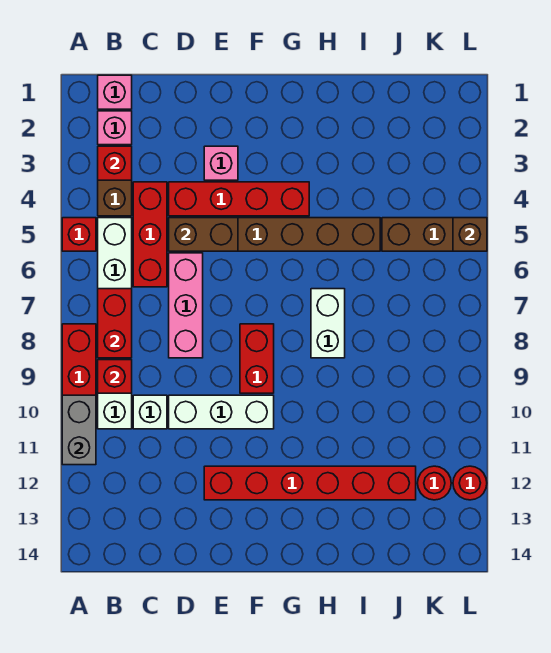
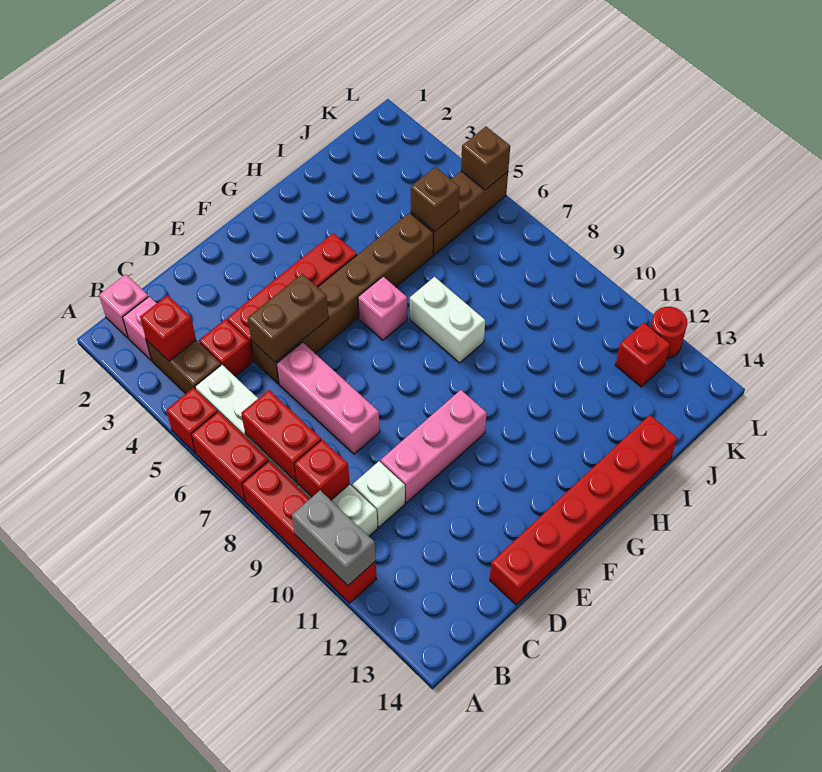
red brick C4:C6 level 1 -> red brick C4 level 1
white brick D10:F10 level 1 -> pink brick D10:F10 level 1
pink brick E3 level 1 -> pink brick G6 level 1
red brick E12:J12 level 1 -> red brick D14:I14 level 1
red brick F8:F9 level 1 -> red brick A6:A7 level 1
none -> brown brick J5 level 2
red round brick K12 level 1 -> red brick K12 level 1

